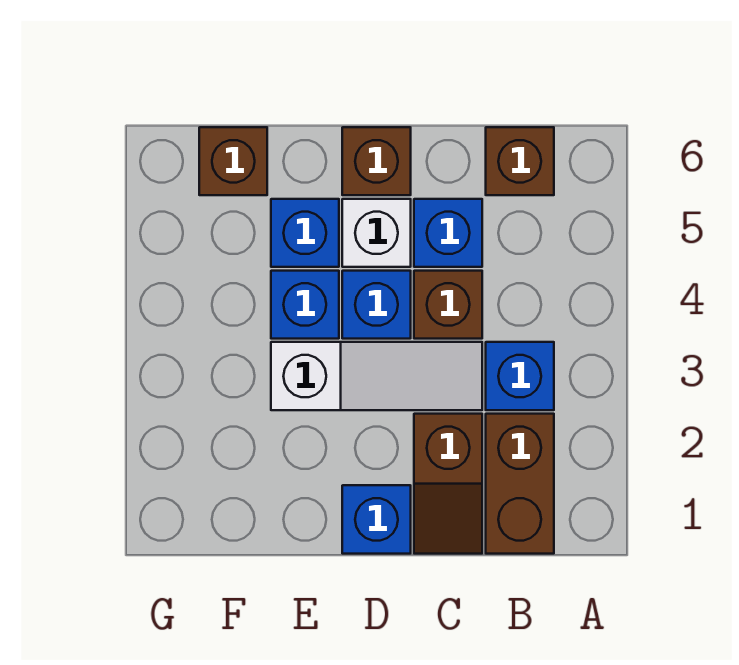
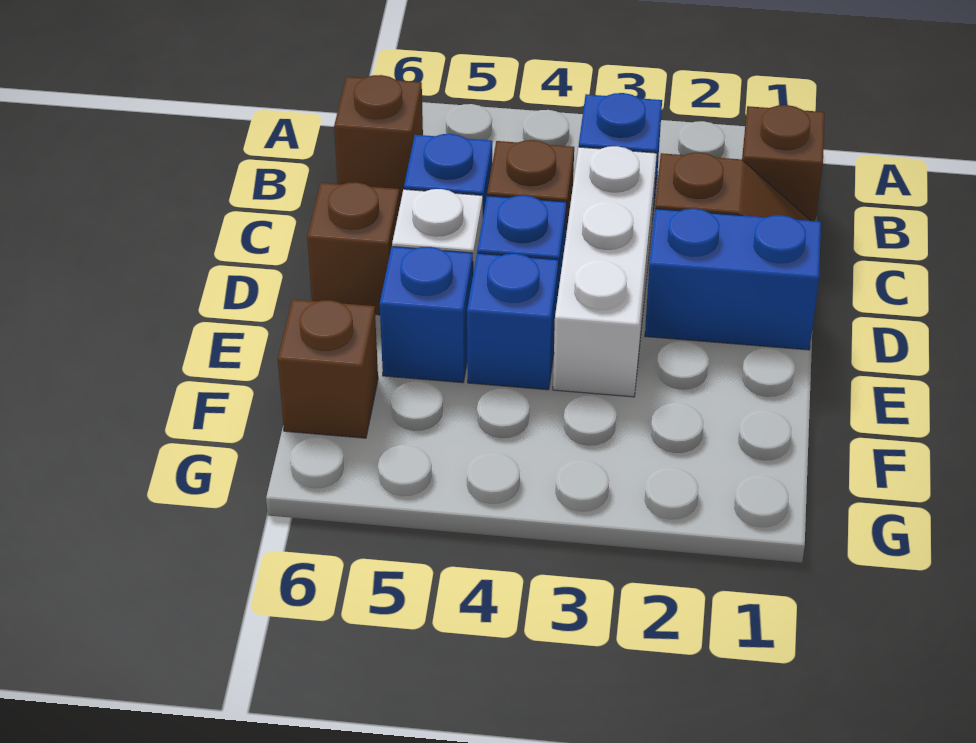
brown brick B1:B2 level 1 -> brown brick B1 level 1
white slope C3:E3 level 1 top E -> white brick C3:E3 level 1
blue brick D1 level 1 -> blue brick D1:D2 level 1

